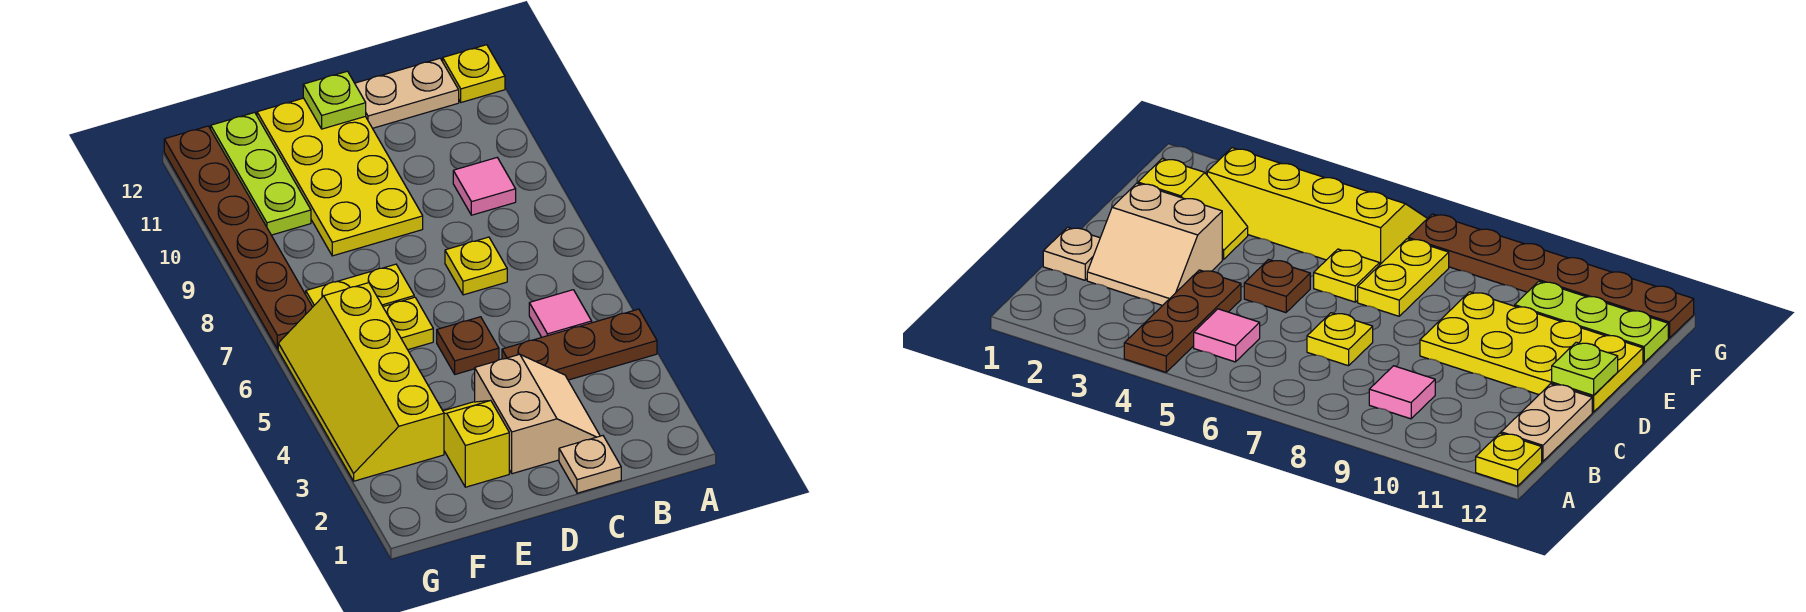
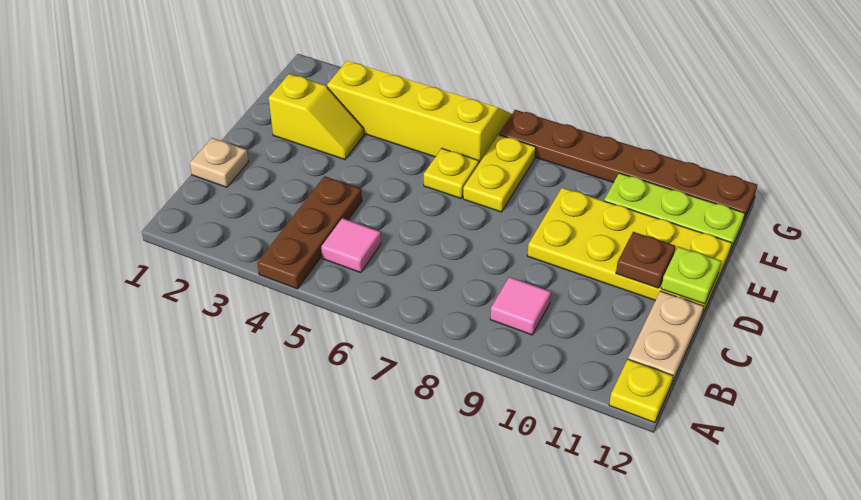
tan slope C2:D3 level 1 top D -> none
yellow plate C7 level 1 -> none
brown plate D5 level 1 -> brown plate D11 level 2

